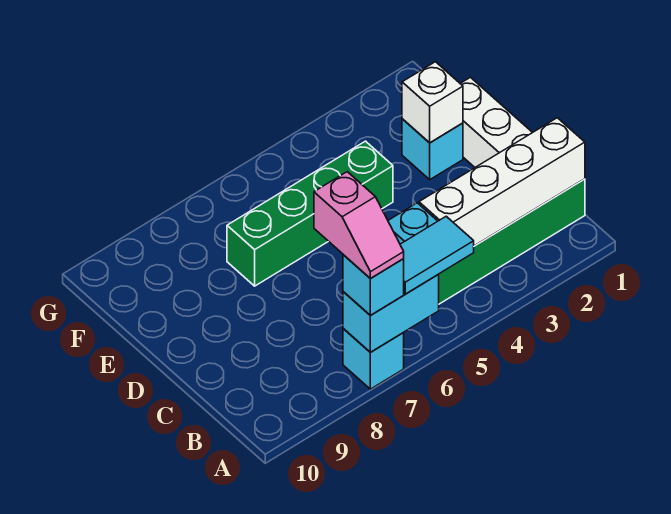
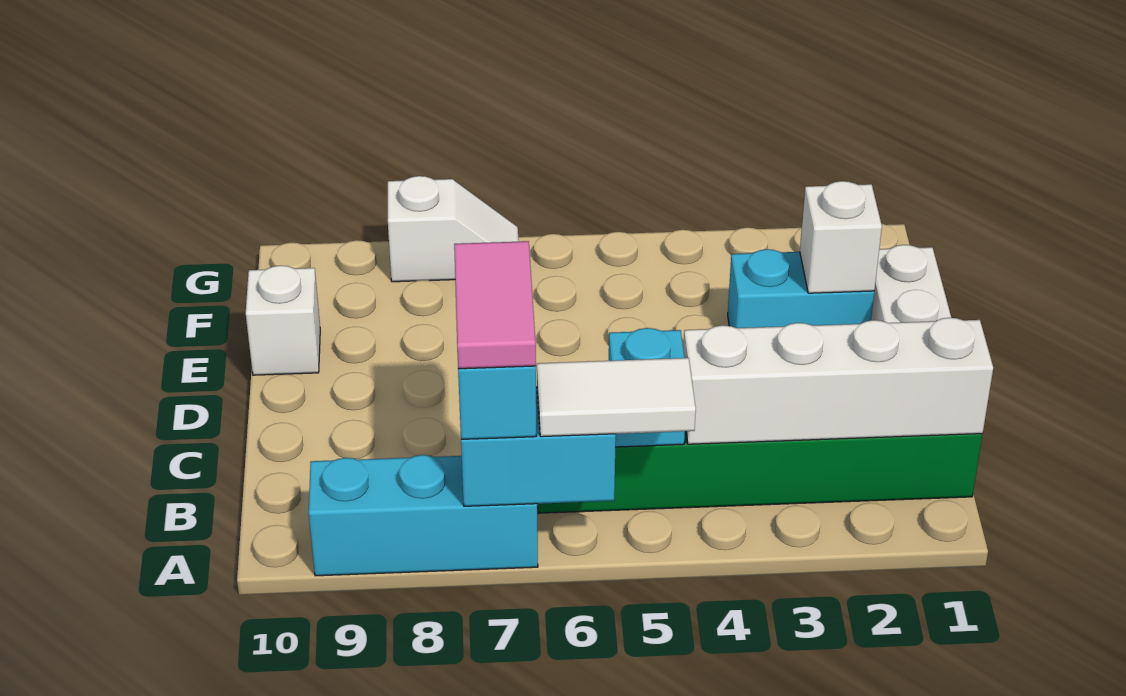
cyan tile A5:A6 level 3 -> white tile A5:A6 level 3
cyan brick A7 level 1 -> cyan brick A7:A9 level 1
pink slope A7:B7 level 4 top B -> pink tile A7:B7 level 4
cyan brick E2 level 1 -> cyan brick E2:E3 level 1
green brick E4:E7 level 1 -> none
none -> white brick E10 level 1
none -> white slope G7:G8 level 1 top 8

